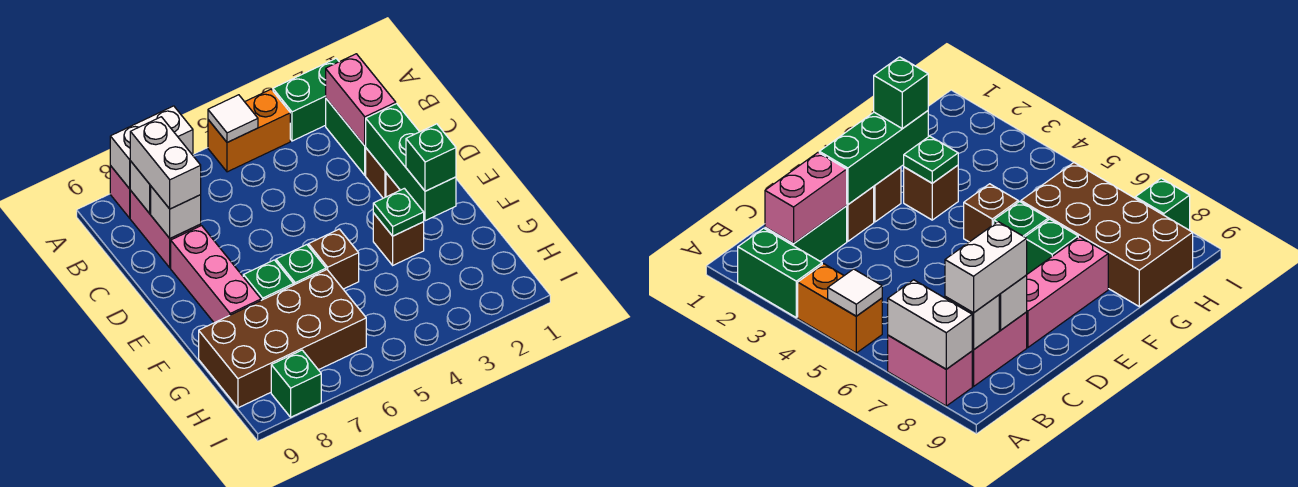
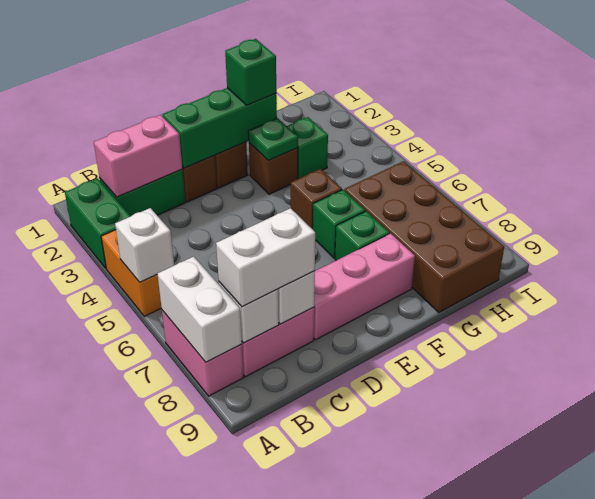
white tile A5 level 2 -> white brick A5 level 2
green brick I8 level 1 -> green brick G3 level 1

